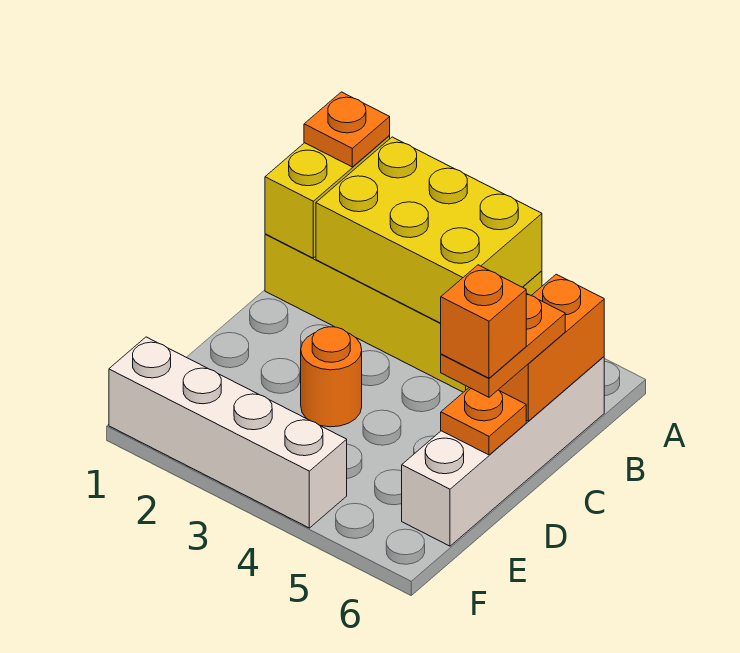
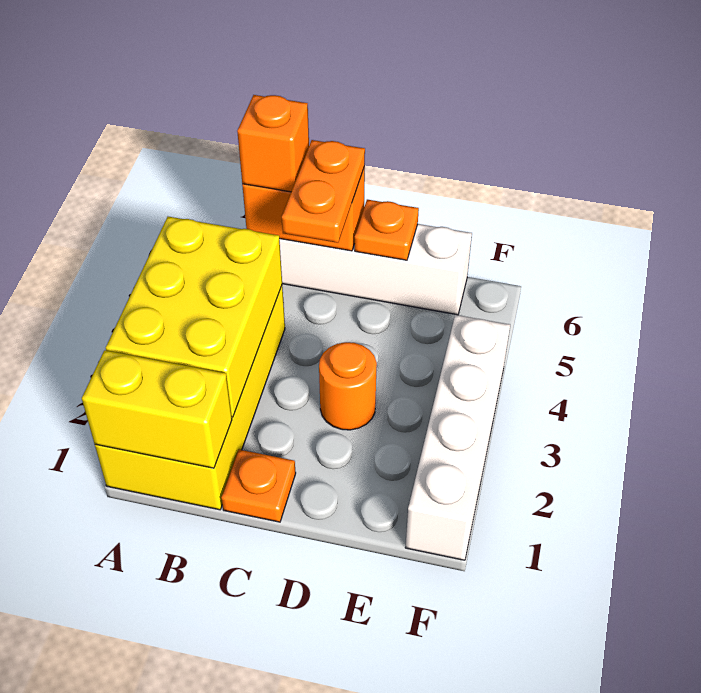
orange plate A1 level 3 -> orange plate C1 level 1
orange plate C6:D6 level 3 -> orange plate C5:C6 level 3
orange brick D6 level 4 -> orange brick B6 level 3

